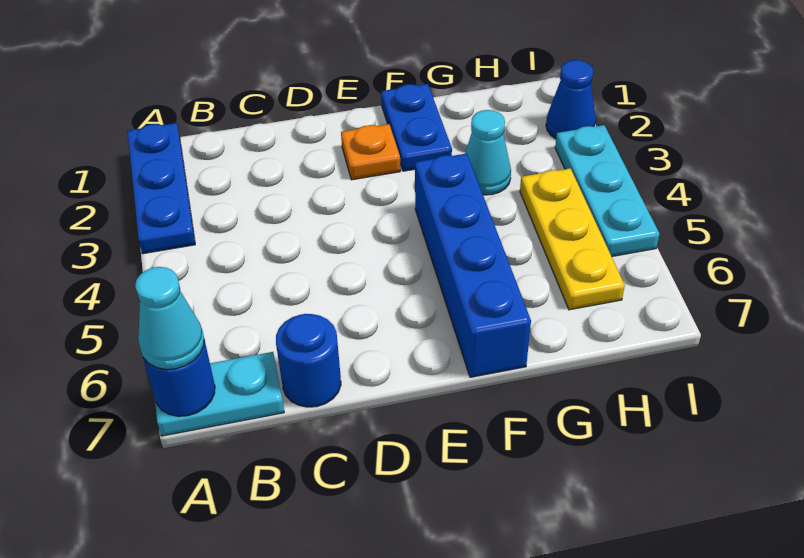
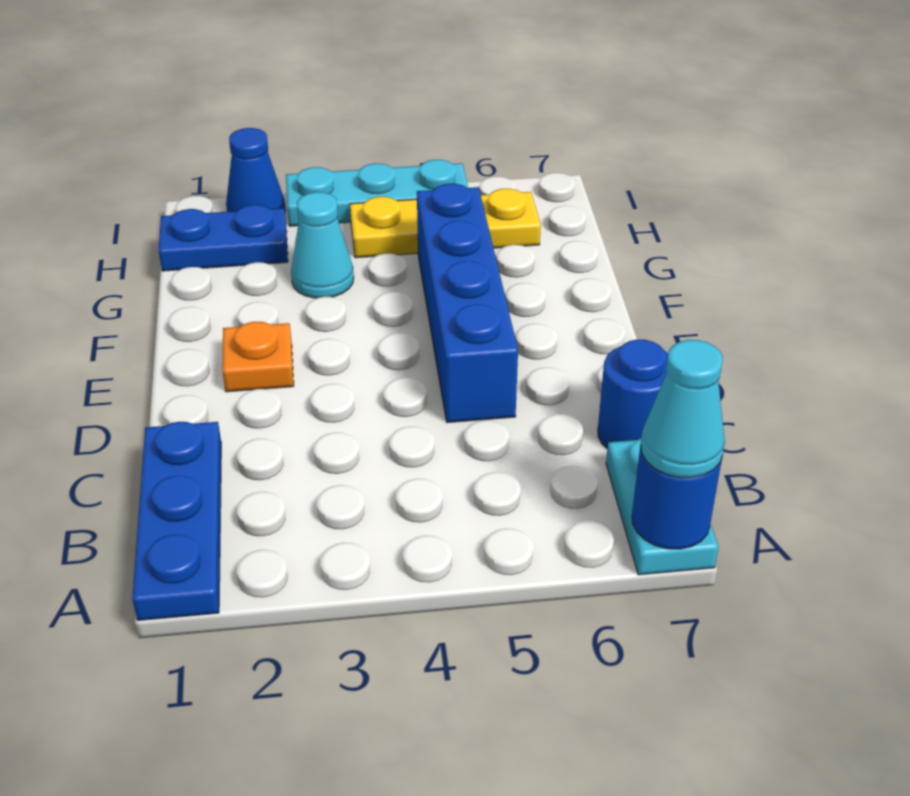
blue plate A1:A3 level 1 -> blue plate A1:C1 level 1
blue plate F1:F2 level 1 -> blue plate H1:H2 level 1
blue brick F4:F7 level 1 -> blue brick D5:G5 level 1

